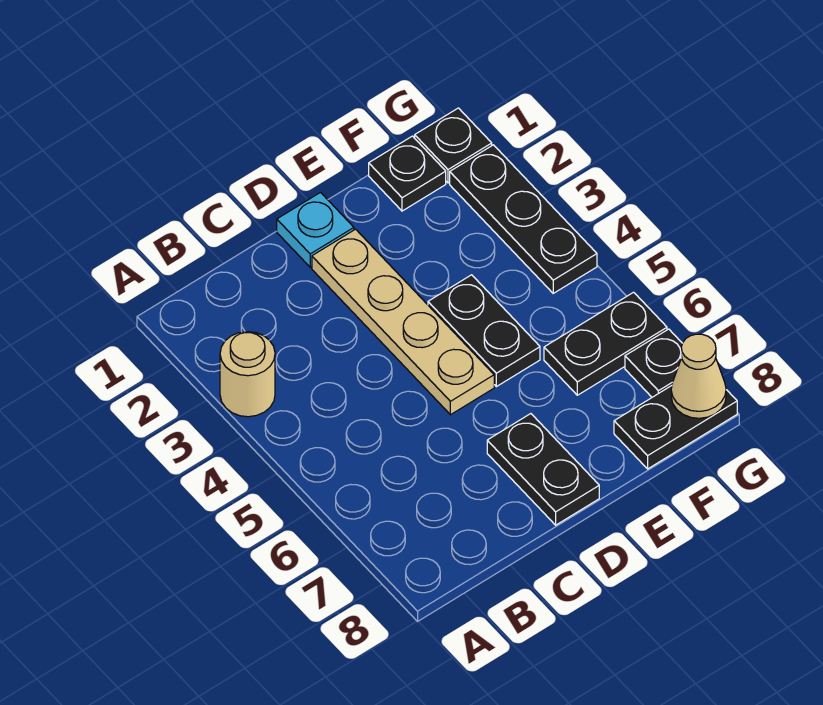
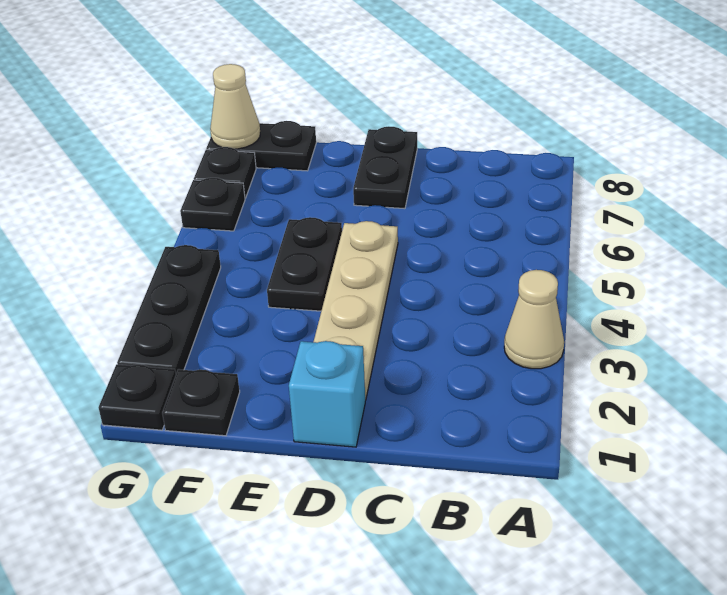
tan round brick A3 level 1 -> tan cone A3 level 1
cyan plate D1 level 1 -> cyan brick D1 level 1
black plate F6:G6 level 1 -> black plate G6 level 1

